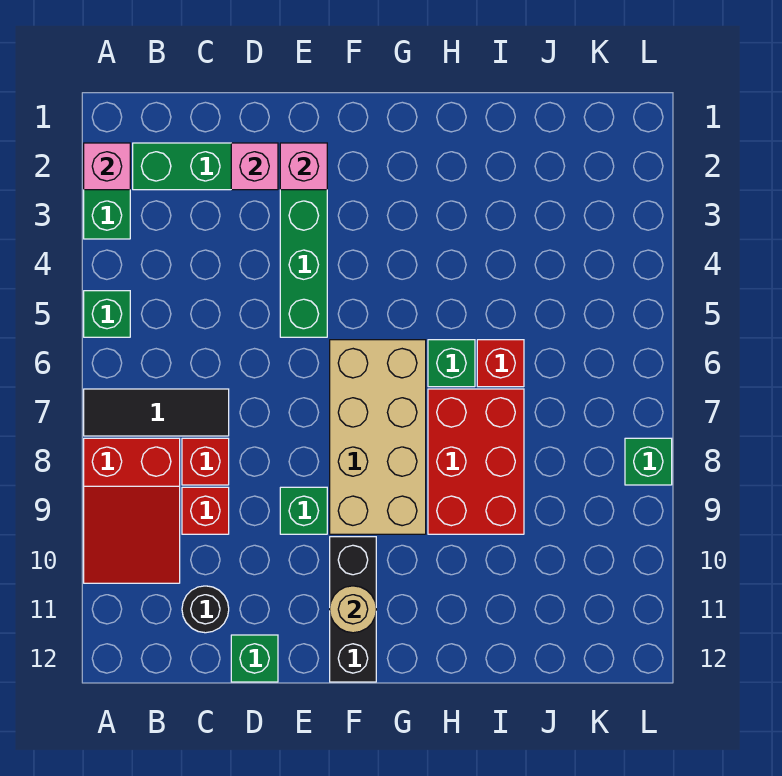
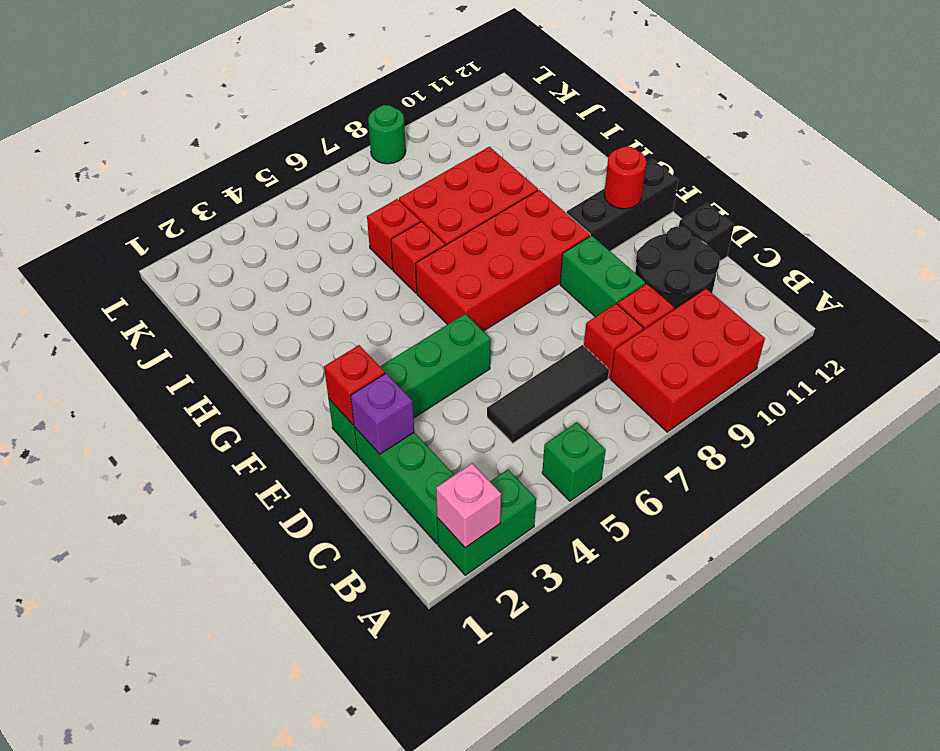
black tile A7:C7 level 1 -> black tile C5:C7 level 1
red slope A8:B10 level 1 top 8 -> red brick A8:B10 level 1
black round brick C11 level 1 -> black round brick C10:D11 level 1
pink brick D2 level 2 -> purple brick D2 level 2
green brick D12 level 1 -> black brick D12 level 1
pink brick E2 level 2 -> red brick E2 level 2
green brick E9 level 1 -> green brick D9:E9 level 1
tan brick F6:G9 level 1 -> red brick F6:G9 level 1
tan round brick F11 level 2 -> red round brick F11 level 2
green brick H6 level 1 -> red brick H6 level 1
green brick L8 level 1 -> green round brick L8 level 1

